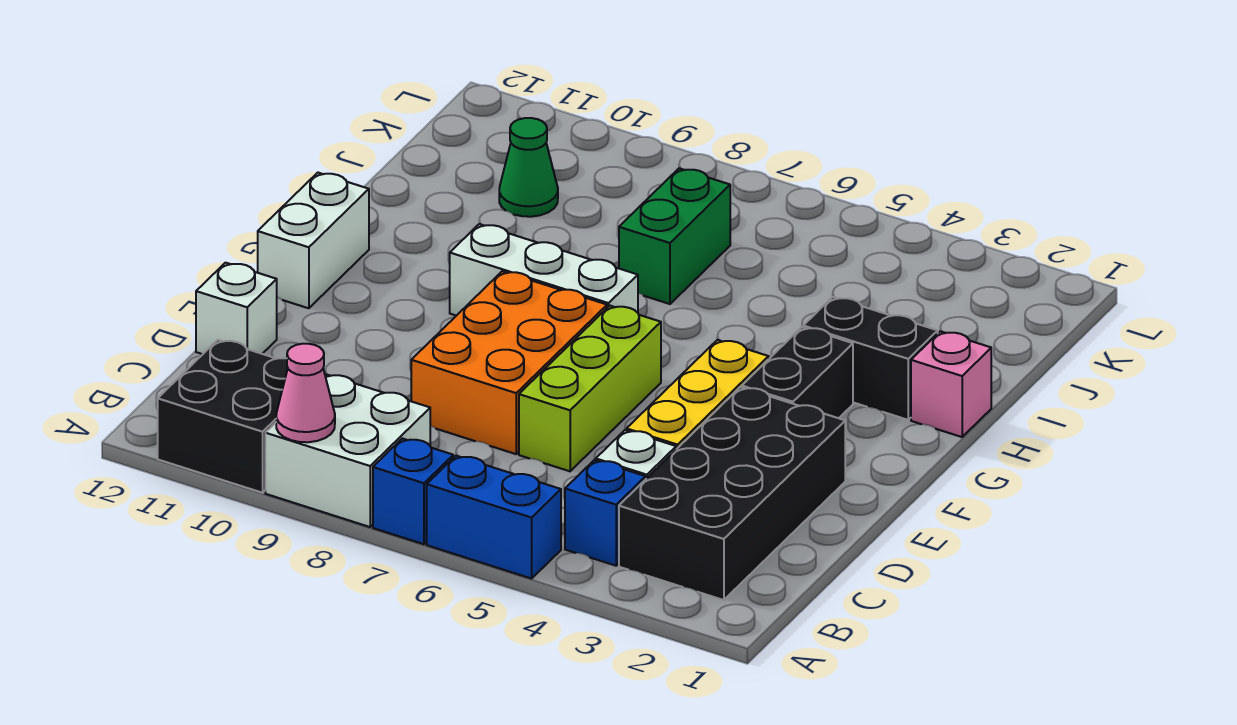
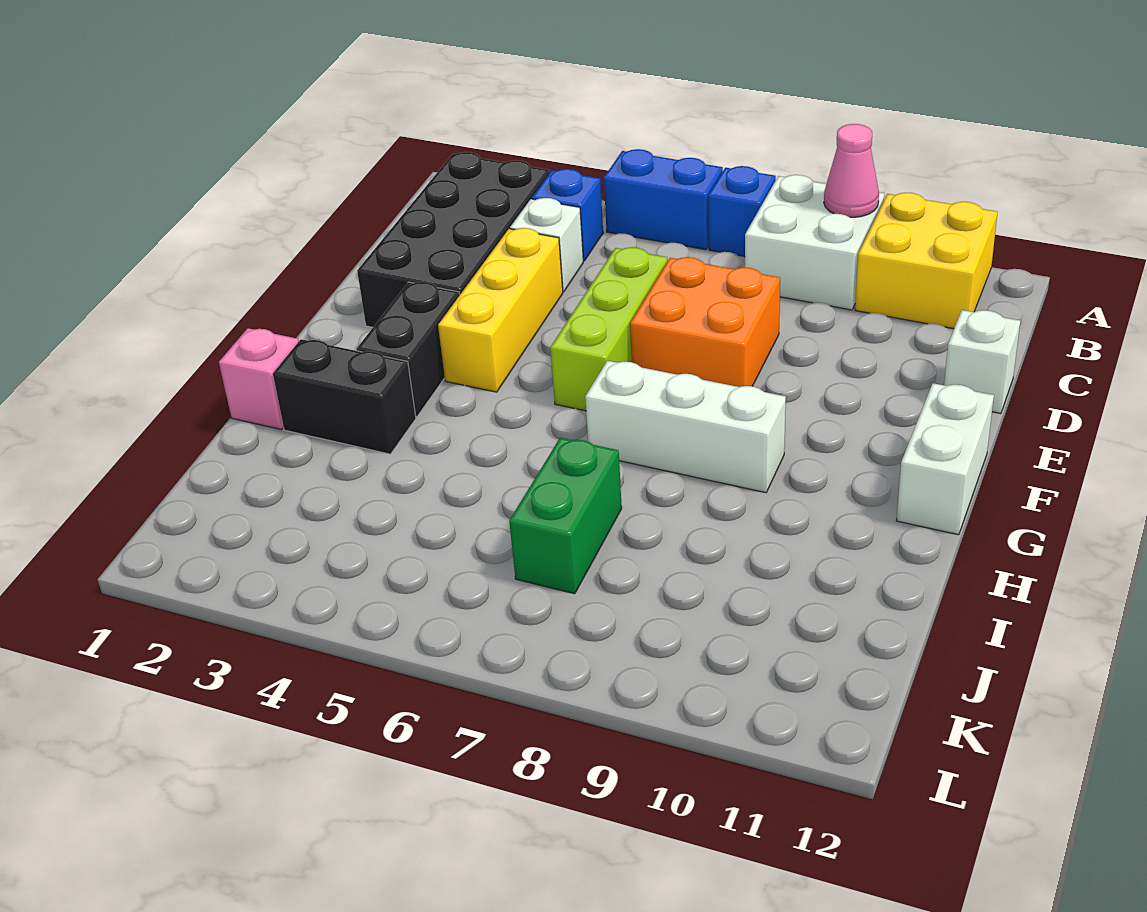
black brick A10:B11 level 1 -> yellow brick A10:B11 level 1
orange brick D7:F8 level 1 -> orange brick D7:E8 level 1
green cone J10 level 1 -> none

